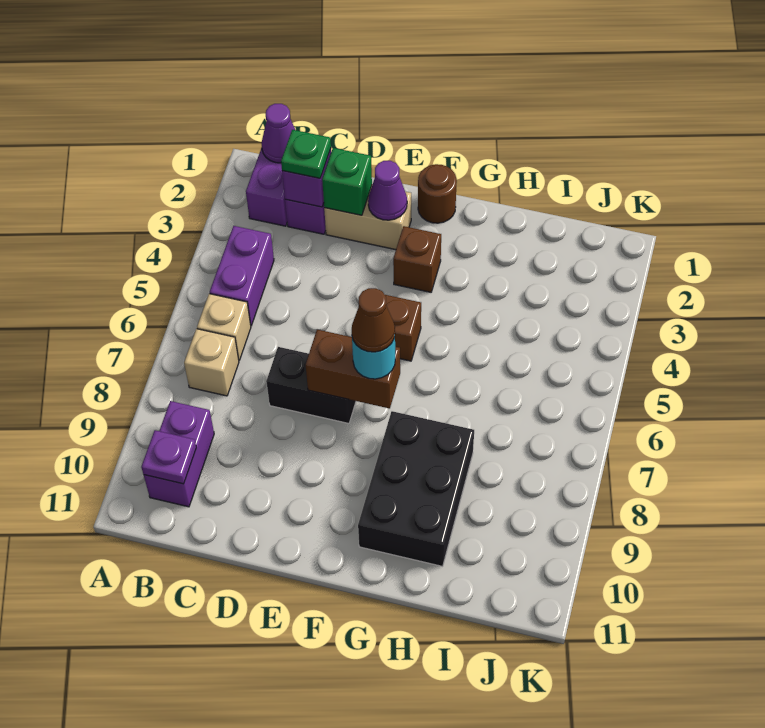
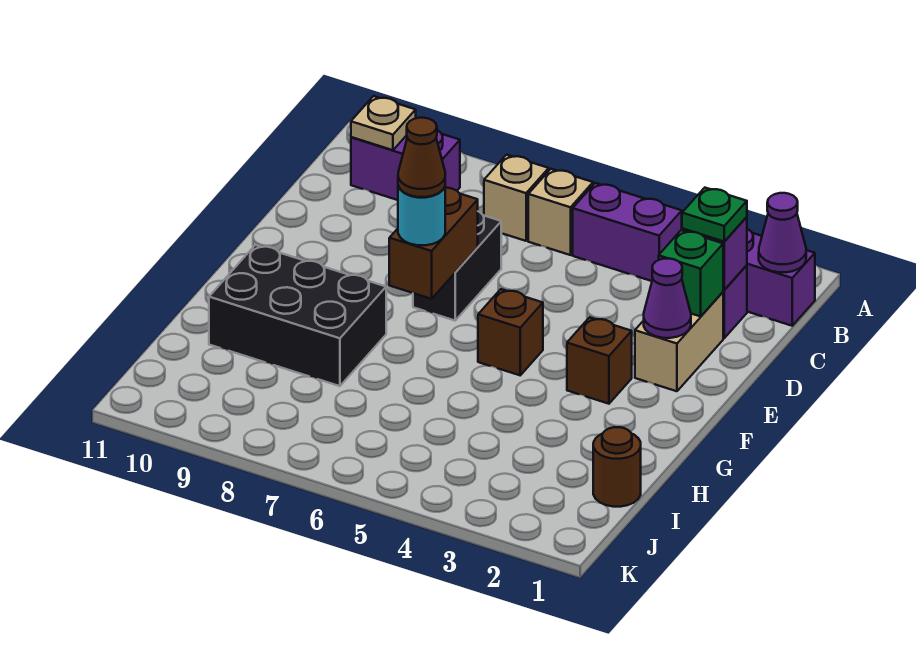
purple plate B10 level 2 -> tan plate B10 level 2
brown round brick F1 level 1 -> brown round brick I1 level 1

